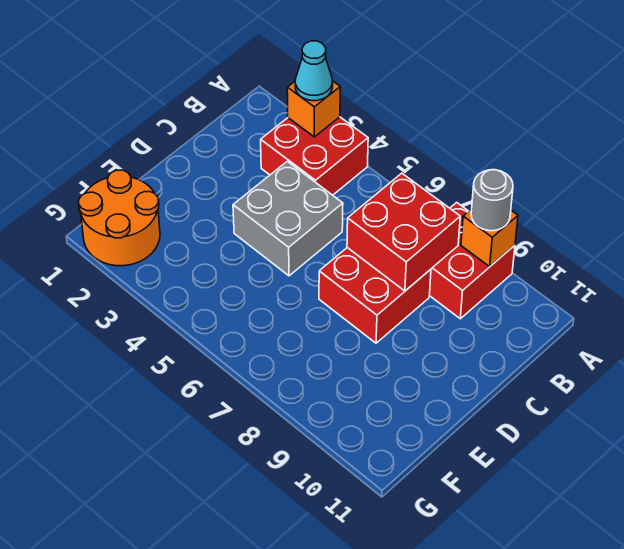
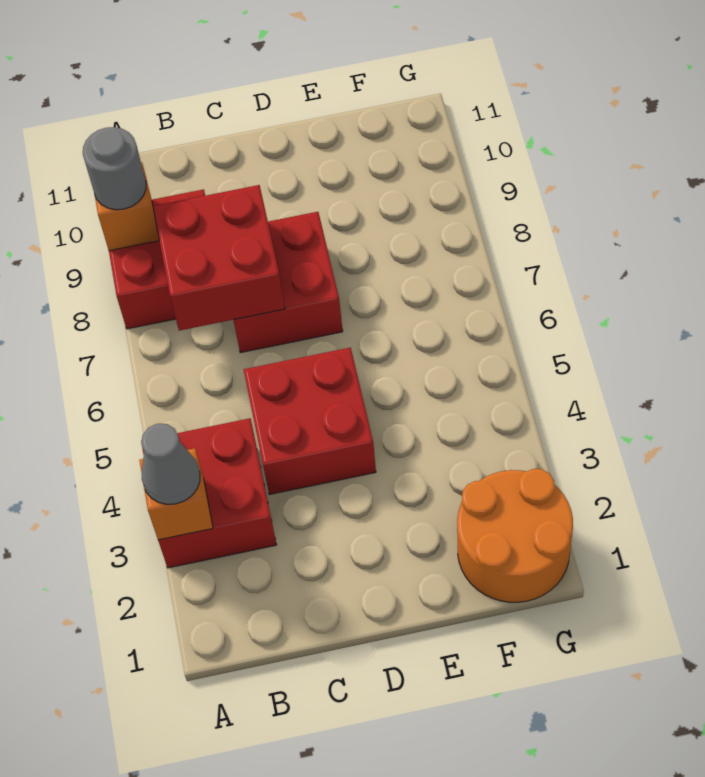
cyan cone A3 level 3 -> grey cone A3 level 3
grey brick C4:D5 level 1 -> red brick C4:D5 level 1

